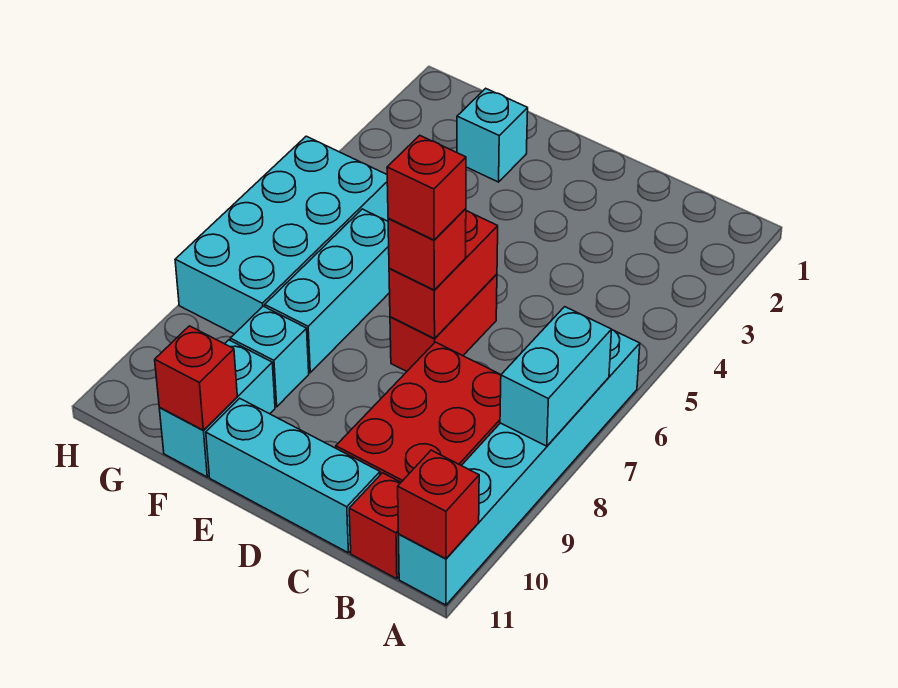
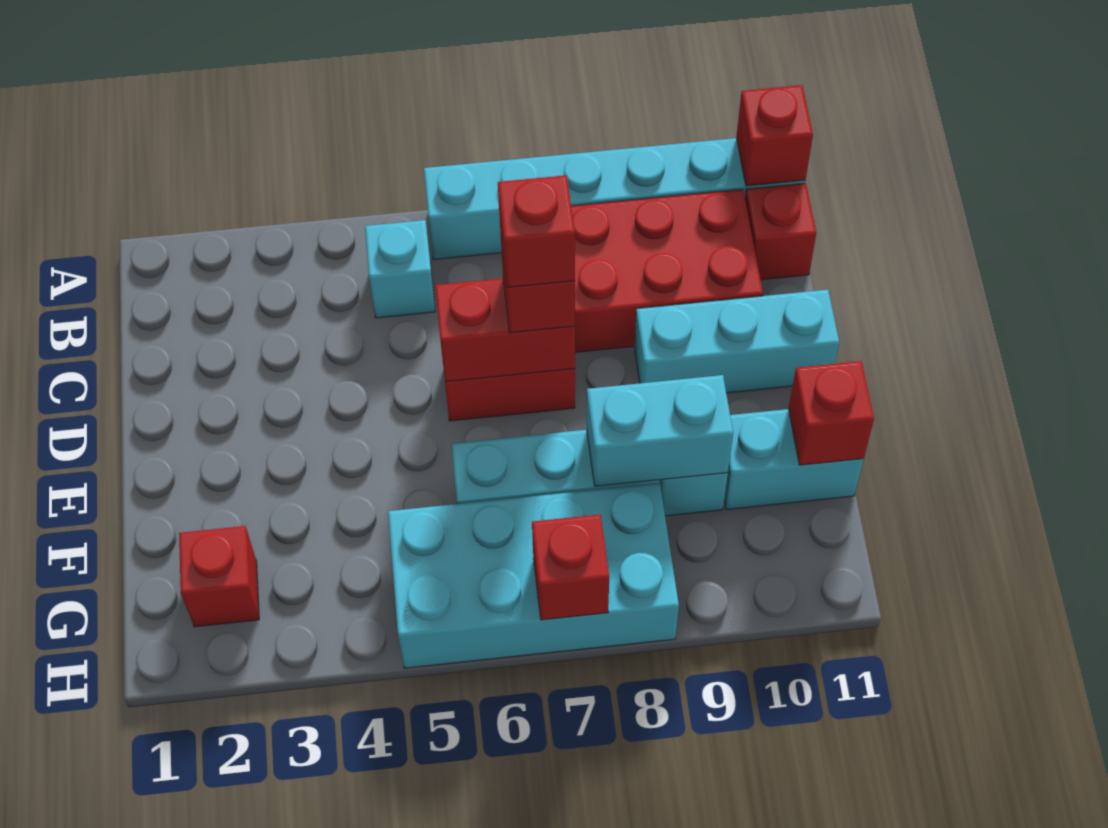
cyan brick A7:A8 level 2 -> cyan brick F8:F9 level 2
cyan brick C11:E11 level 1 -> cyan brick D9:D11 level 1
cyan brick F2 level 1 -> cyan brick B5 level 1
none -> red brick G2 level 1
none -> red brick H7 level 2

